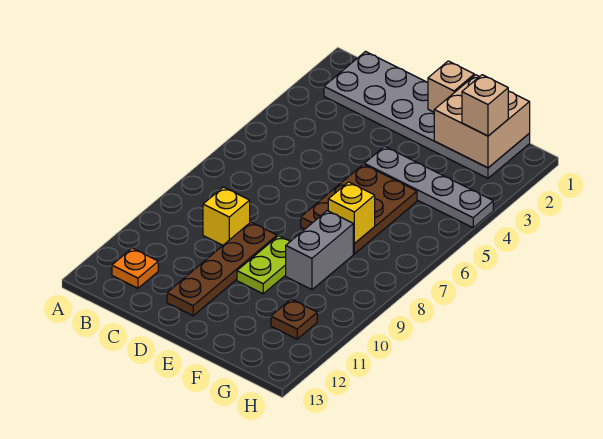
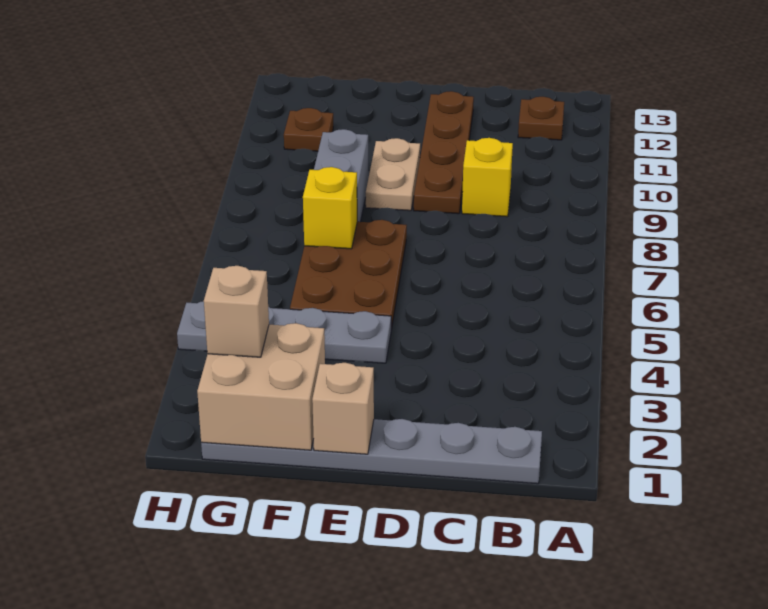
grey plate B1:G2 level 1 -> grey plate B1:G1 level 1
orange plate B12 level 1 -> brown plate B12 level 1
lime plate E9:E10 level 1 -> tan plate E9:E10 level 1

